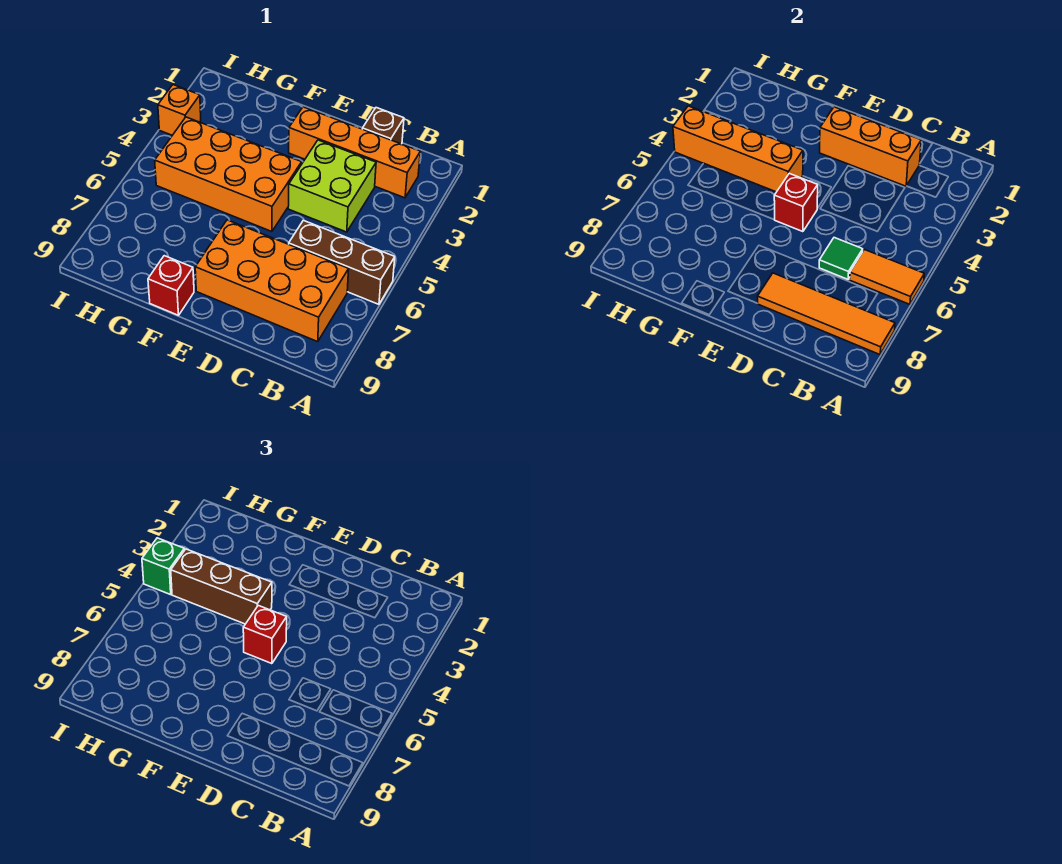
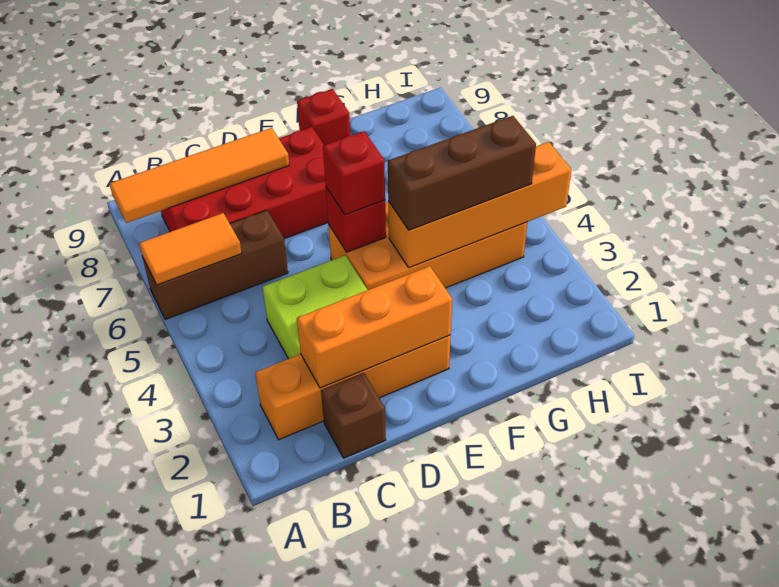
orange brick B7:E8 level 1 -> red brick B7:E8 level 1
green tile C6 level 2 -> none
orange brick I3 level 1 -> none
green brick I4 level 3 -> none

